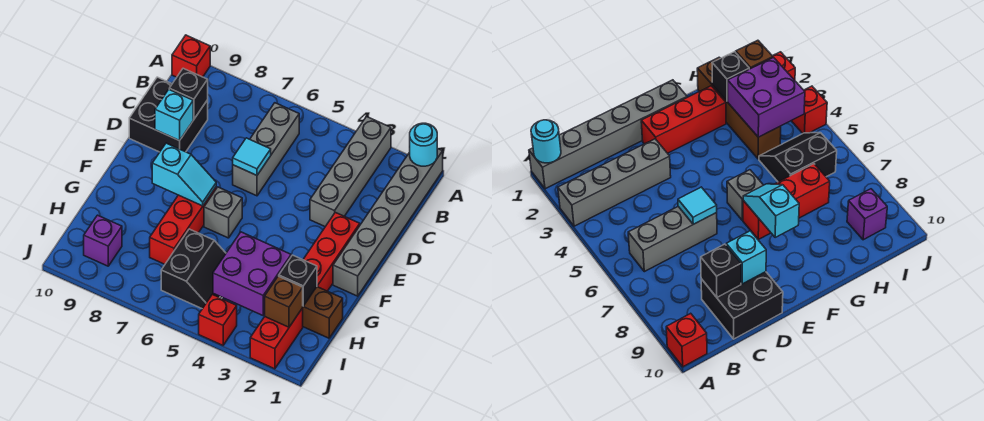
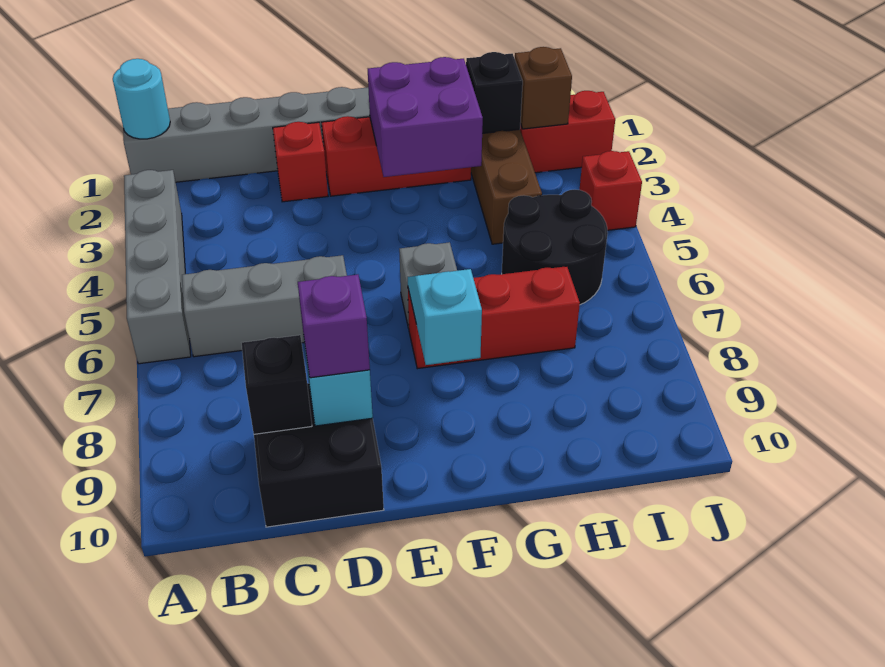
grey brick A3:D3 level 1 -> grey brick A3:A6 level 1
red brick A10 level 1 -> red brick D2 level 1
cyan tile D6 level 2 -> none
purple brick H3:I4 level 2 -> purple brick F2:G3 level 2
black slope H5:I6 level 1 top 6 -> black round brick H5:I6 level 1
purple brick I9 level 1 -> purple brick D9 level 3

